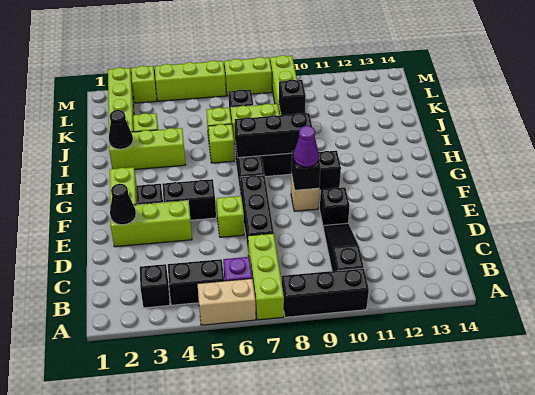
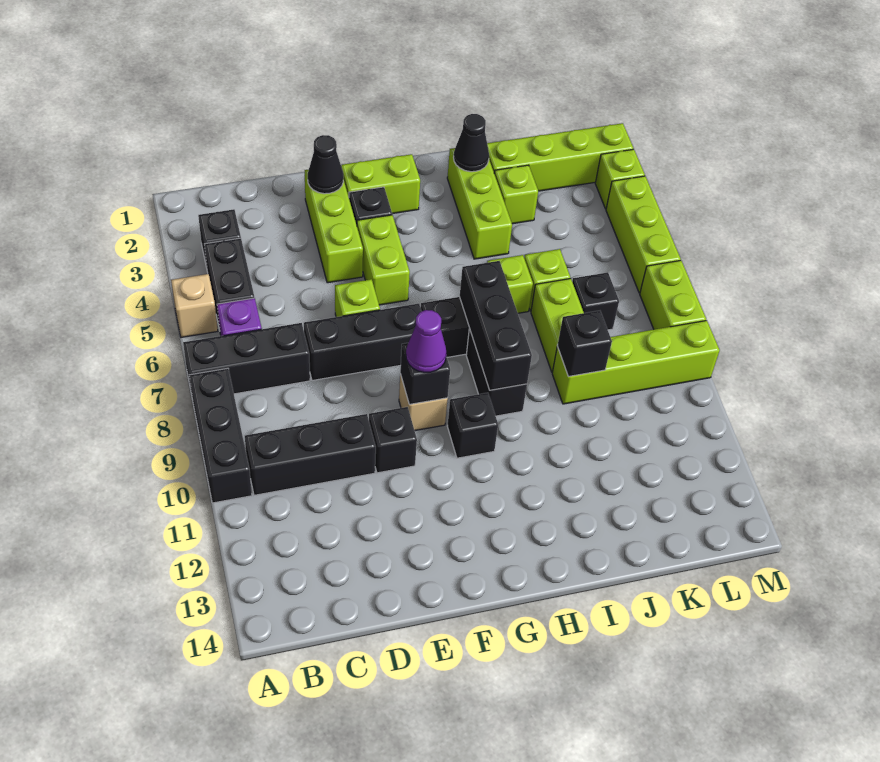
tan brick A5:A6 level 1 -> tan brick A5 level 1
lime brick A7:C7 level 1 -> black brick A7:C7 level 1
black slope B10:D10 level 1 top B -> black brick B10:D10 level 1
black brick F4:F5 level 1 -> lime brick F4:F5 level 1

